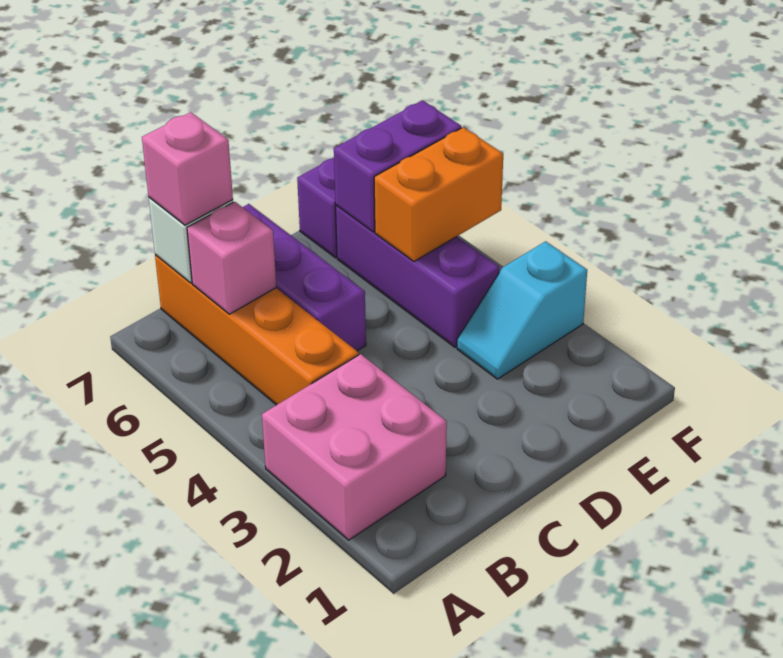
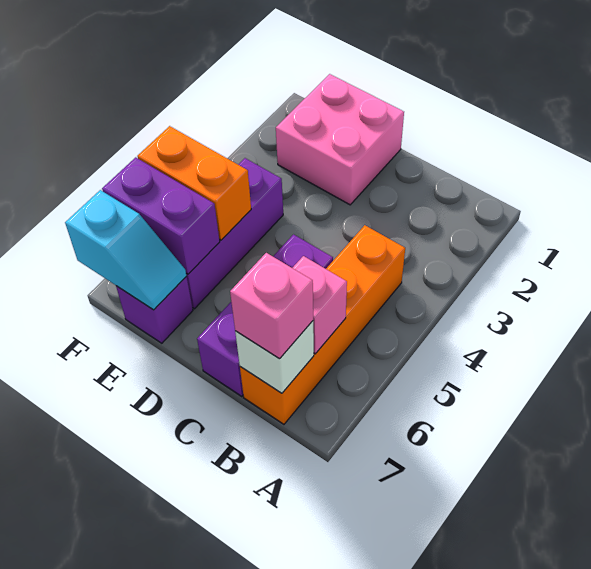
pink brick A2:B3 level 1 -> pink brick D1:E2 level 1
cyan slope E3:F3 level 1 top F -> cyan slope E7:F7 level 2 top F

